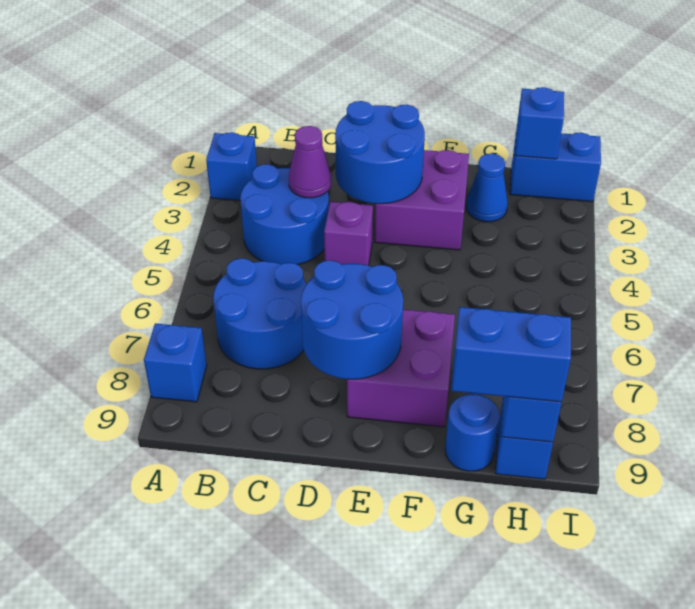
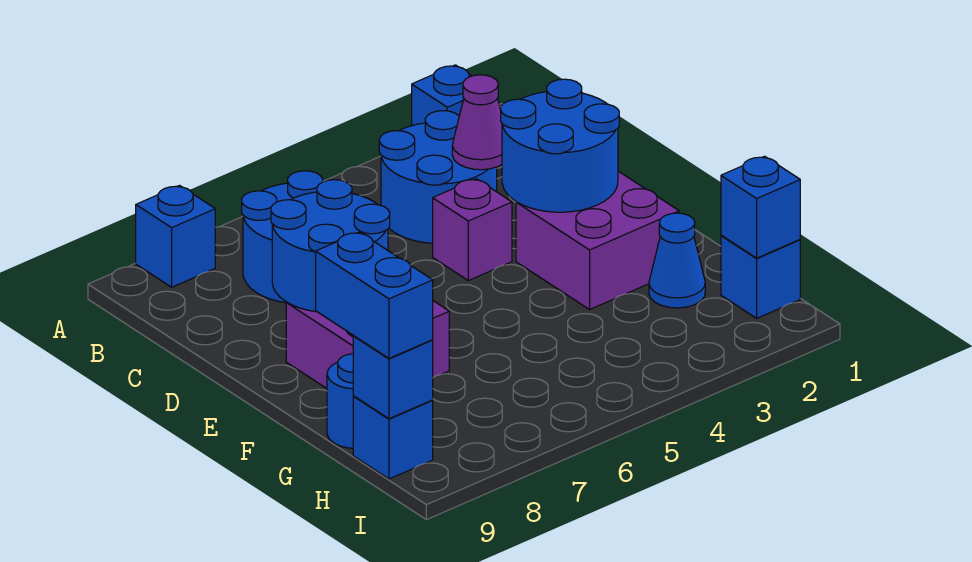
blue brick H1:I1 level 1 -> blue brick H1 level 1

